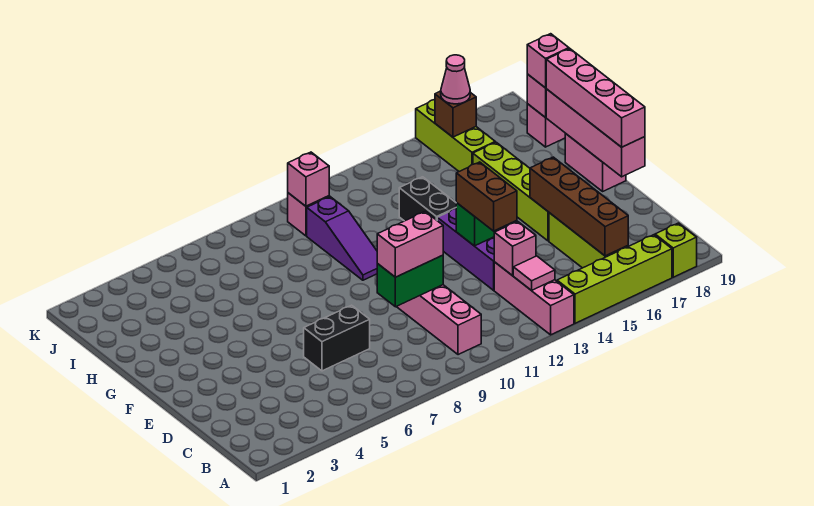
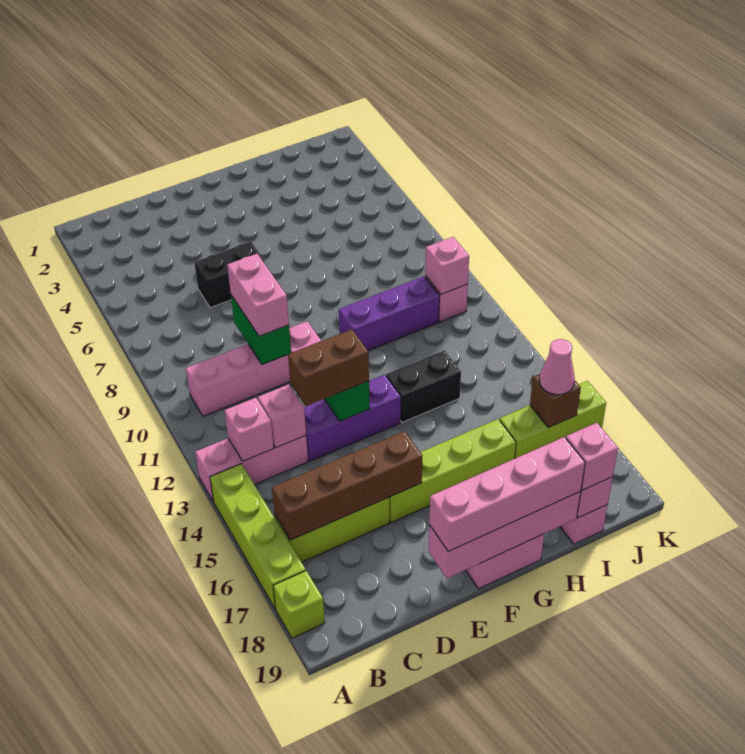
pink tile B13 level 2 -> pink brick B13 level 2
black brick D6:D7 level 1 -> black brick D6:E6 level 1
purple slope G10:I10 level 1 top I -> purple brick G10:I10 level 1

